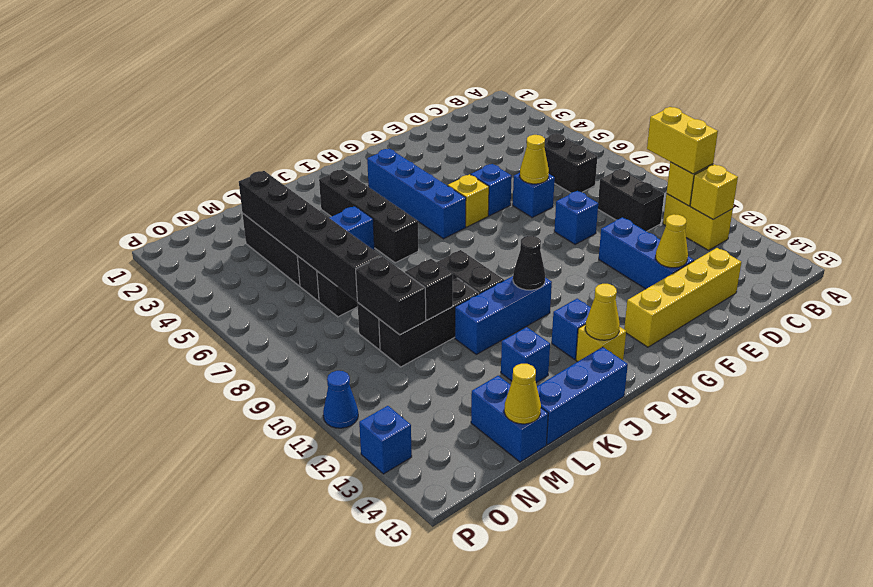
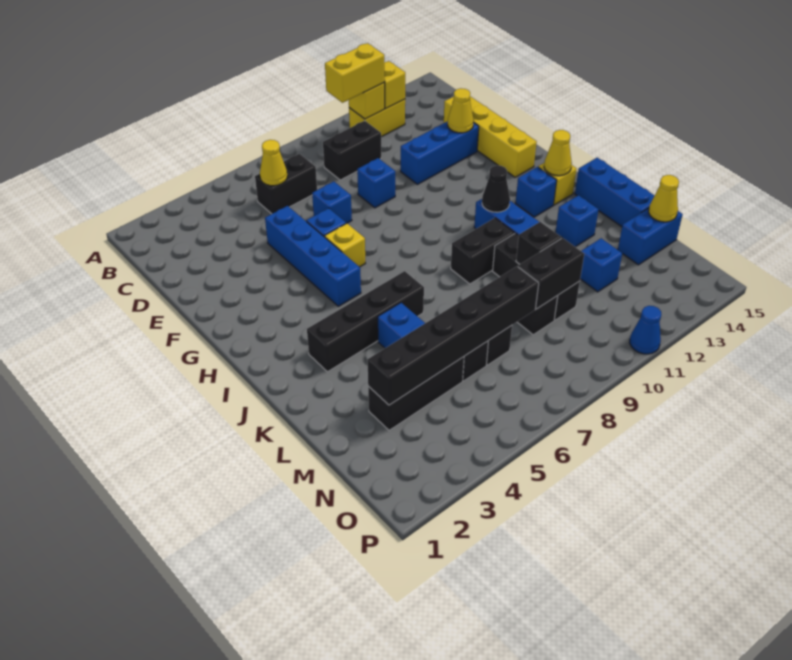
yellow cone E7 level 2 -> yellow cone C6 level 2
blue brick H3:H6 level 1 -> blue brick E5:H5 level 1
blue brick P13 level 1 -> blue brick M12 level 1

